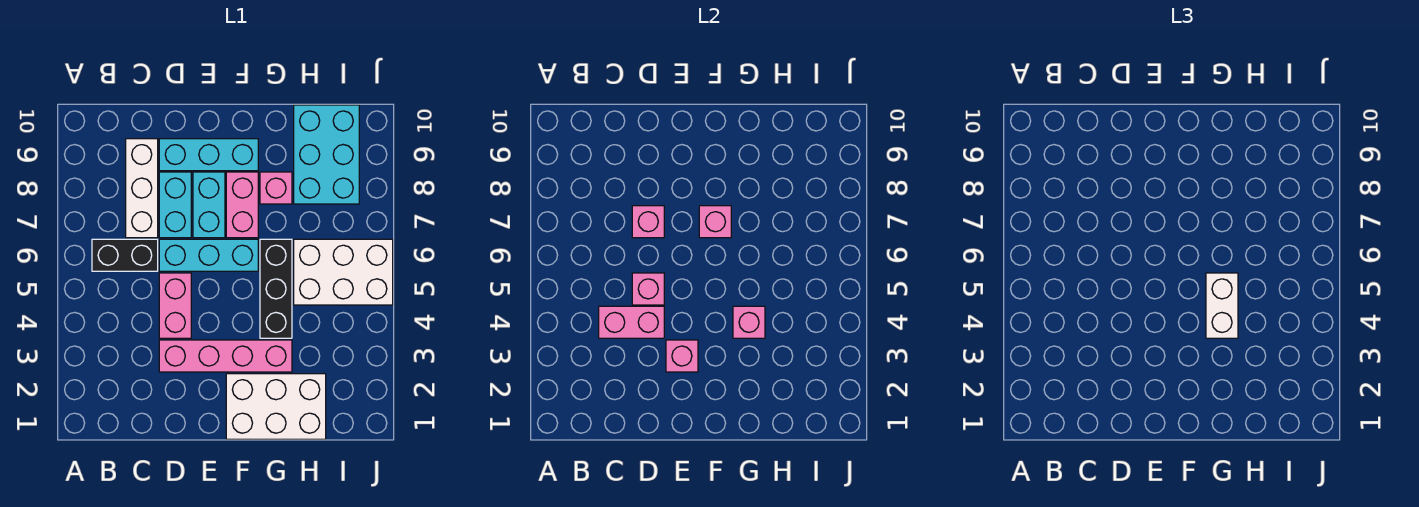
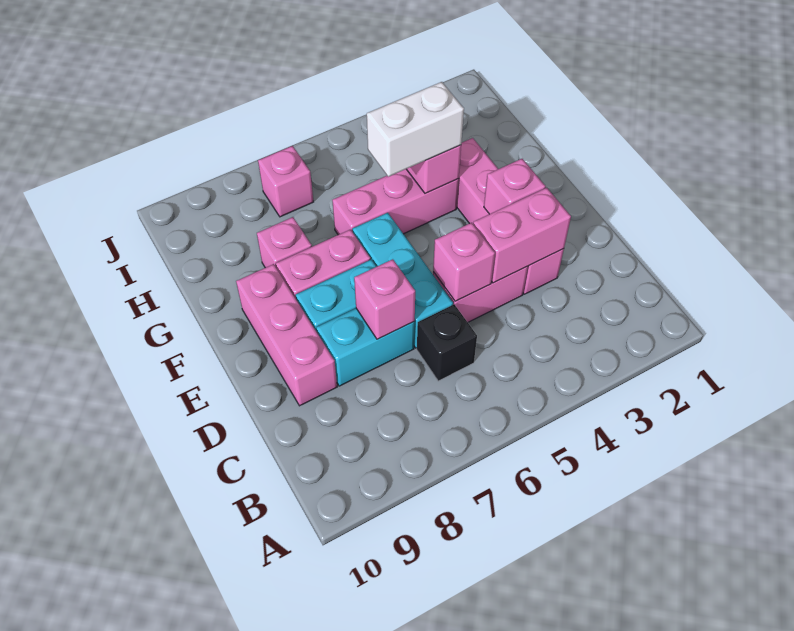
black brick B6:C6 level 1 -> black brick C6 level 1
pink brick C4:D4 level 2 -> pink brick D3:D4 level 2
white brick C7:C9 level 1 -> none
cyan brick D9:F9 level 1 -> pink brick D9:F9 level 1
white brick F1:H2 level 1 -> none
pink brick F7 level 2 -> pink brick I7 level 1
black brick G4:G6 level 1 -> pink brick G4:G6 level 1
white brick H5:J6 level 1 -> none
cyan brick H8:I10 level 1 -> none

